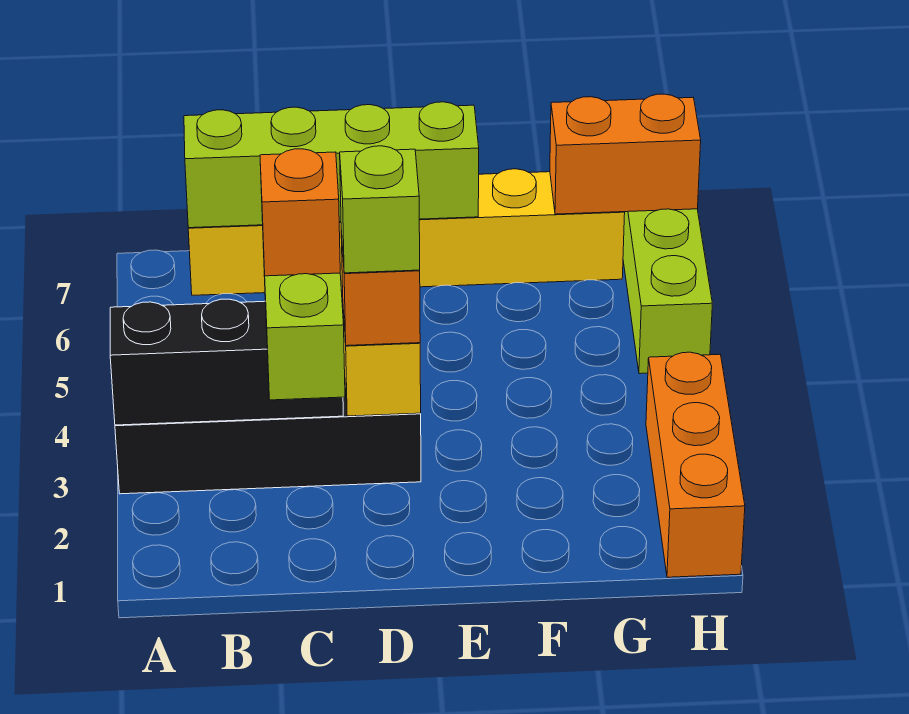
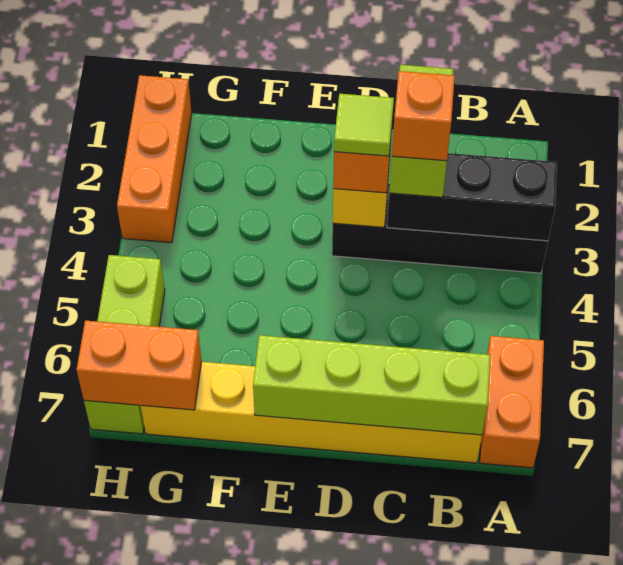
none -> orange brick A6:A7 level 1
lime brick D3 level 4 -> lime tile D3 level 4

